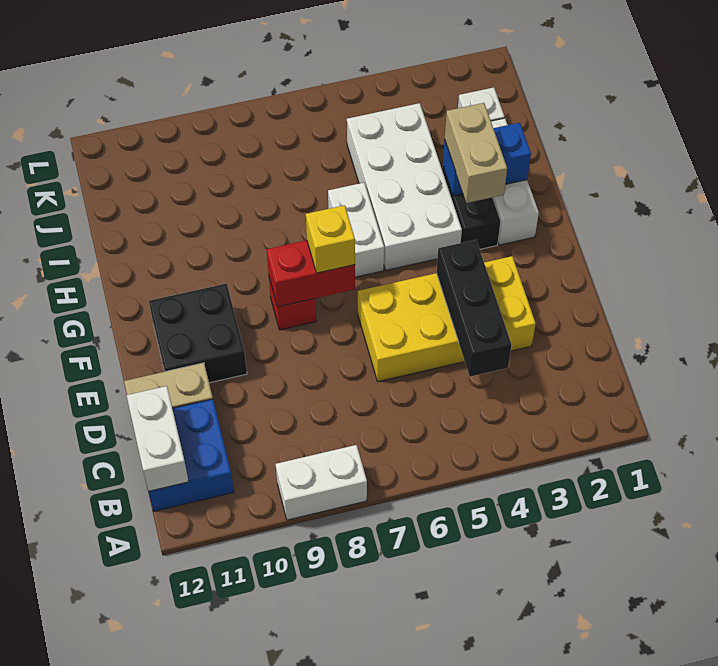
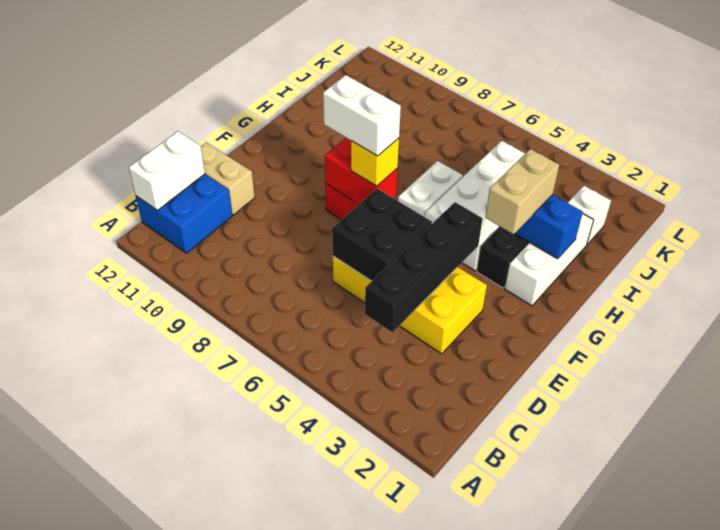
white brick A8:A9 level 1 -> white brick F7:F8 level 4
black brick C4:E4 level 2 -> black brick C4:F4 level 2
black brick E10:F11 level 1 -> black brick D5:E6 level 2

